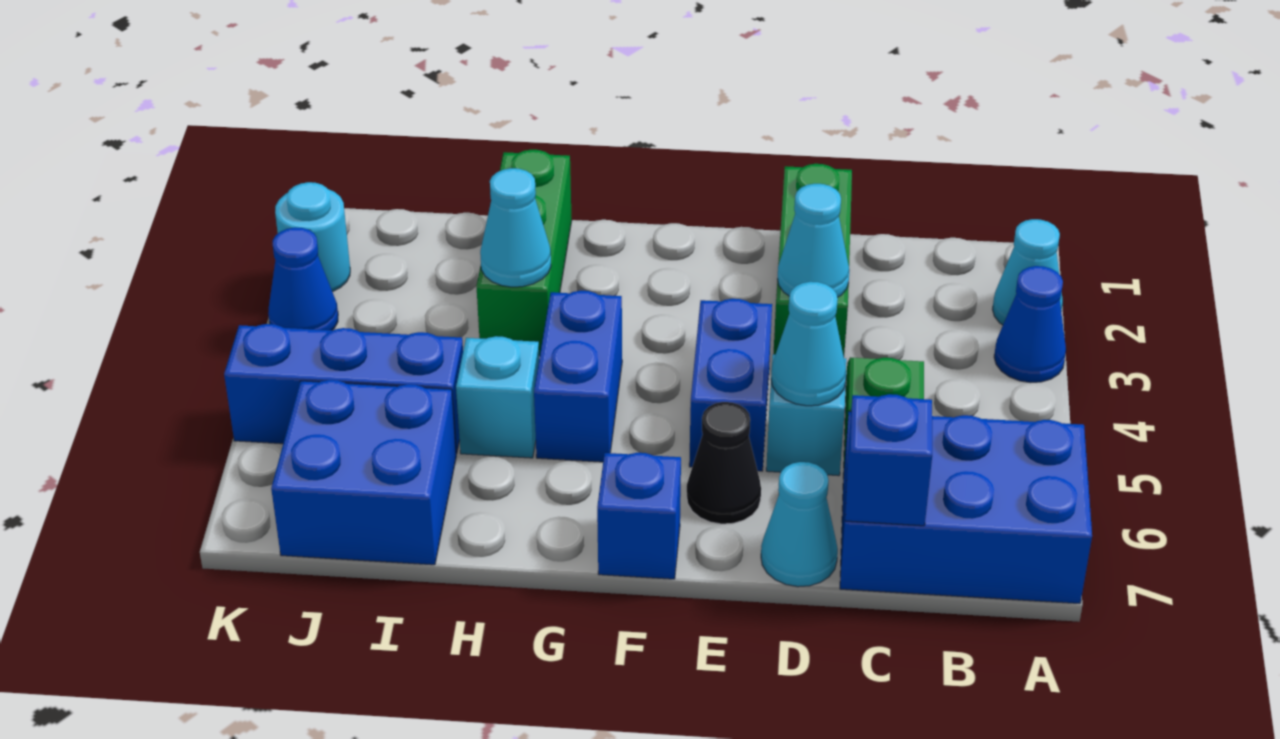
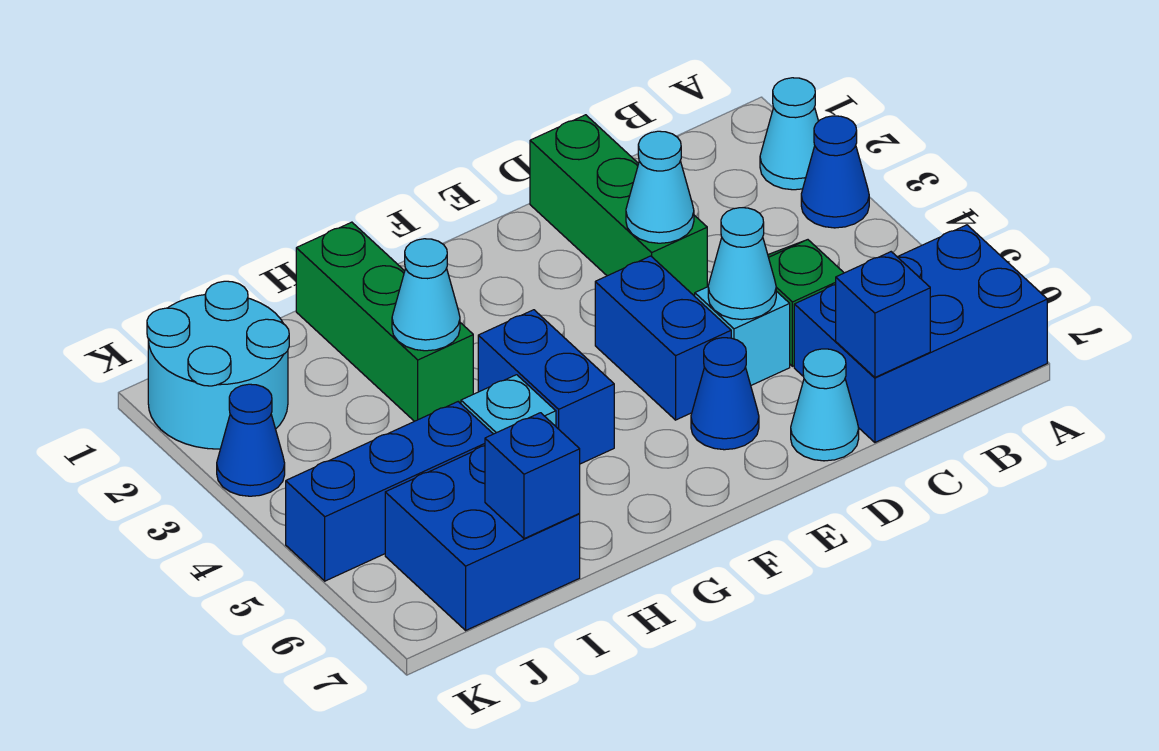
black cone E6 level 1 -> blue cone E6 level 1
blue brick F7 level 1 -> blue brick I7 level 2
cyan round brick K2 level 1 -> cyan round brick J1:K2 level 1

